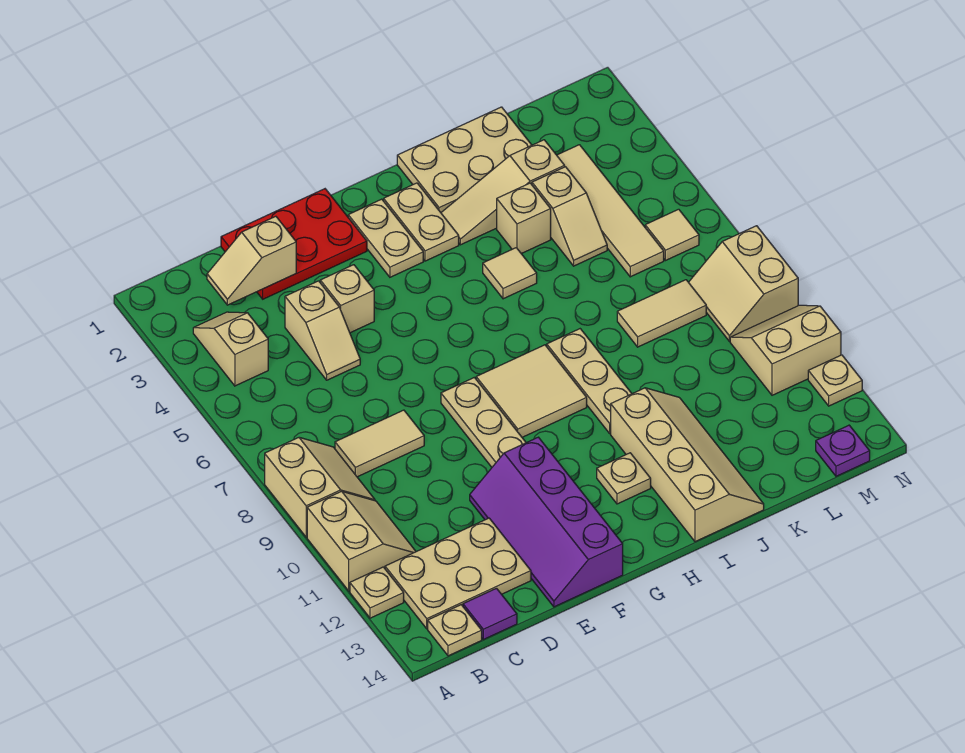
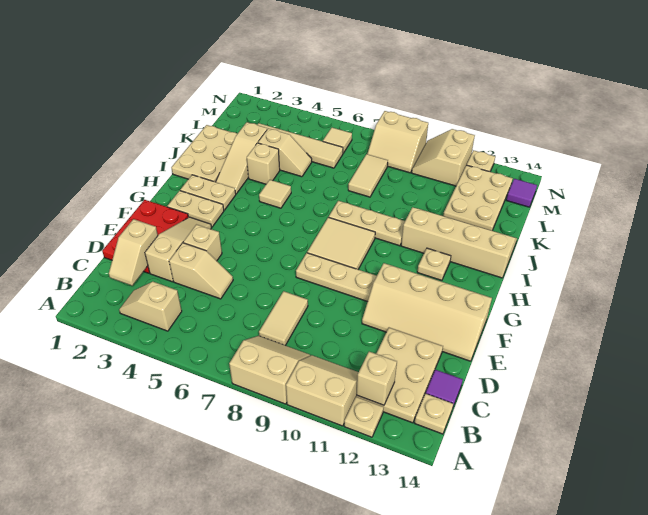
none -> tan brick B12 level 2
none -> tan slope D3:F3 level 1 top D
purple slope E11:F14 level 1 top F -> tan slope E11:F14 level 1 top F
none -> tan plate K12:M13 level 1
purple plate M14 level 1 -> purple tile M14 level 1

